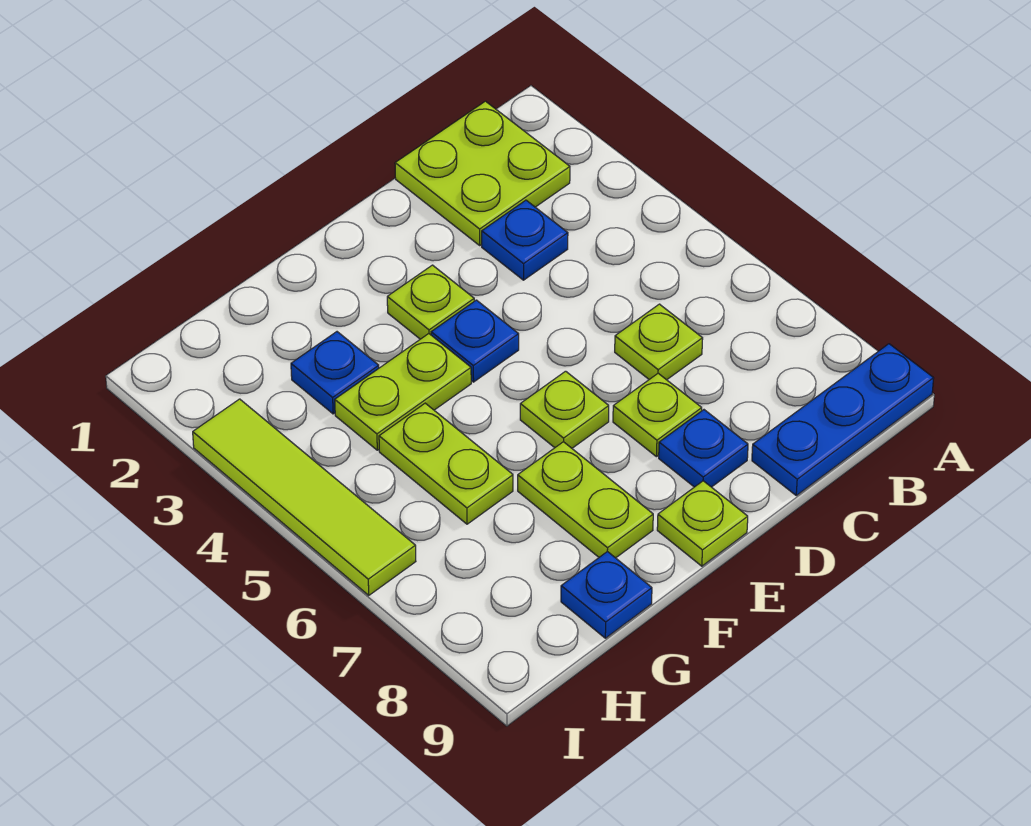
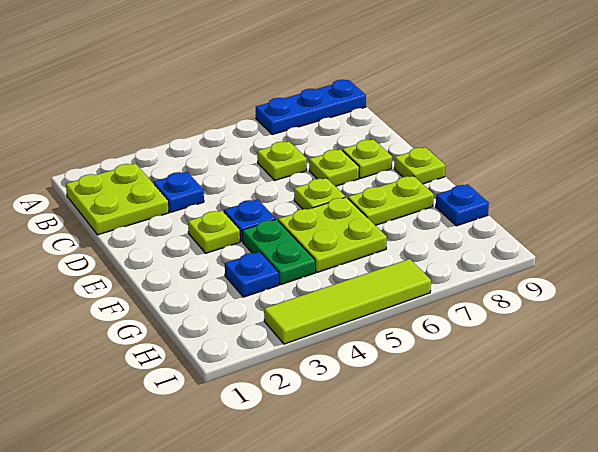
blue plate A9:C9 level 1 -> blue plate A7:A9 level 1
blue plate D8 level 1 -> lime plate D8 level 1
lime plate F4:G4 level 1 -> green plate F4:G4 level 1
lime plate G5:G6 level 1 -> lime plate F5:G6 level 1

